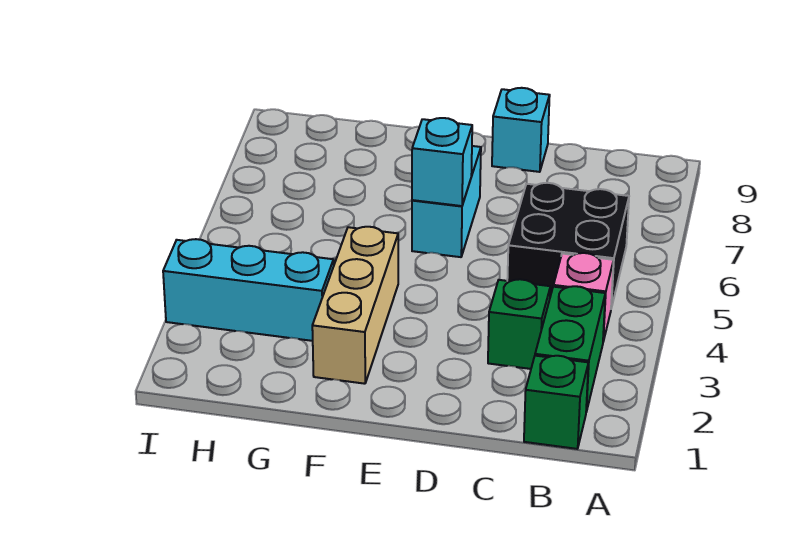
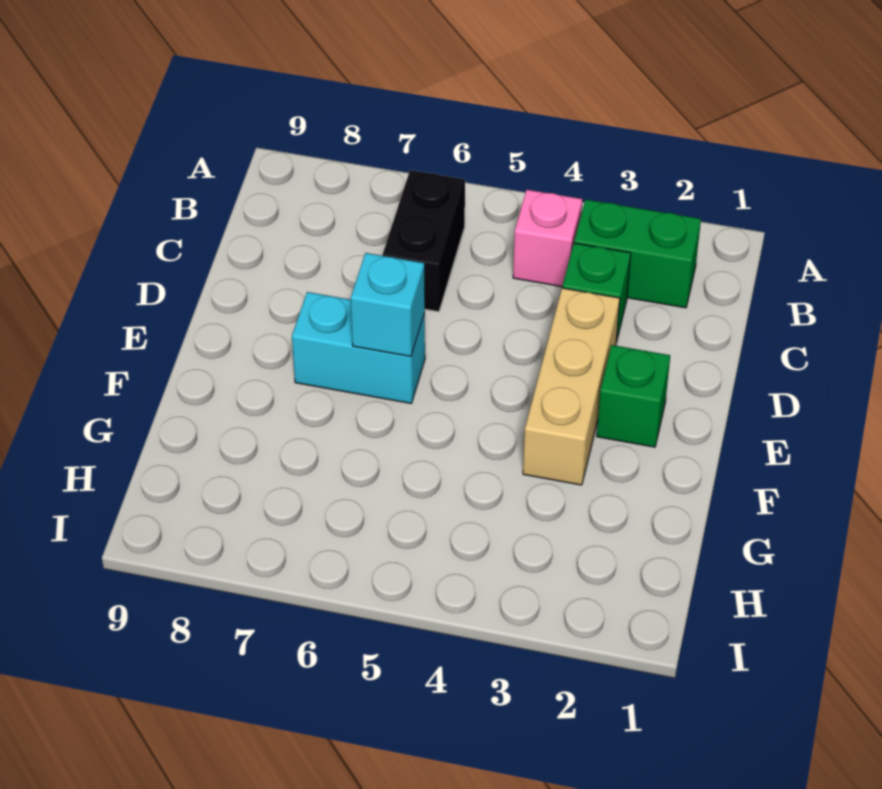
green brick B1 level 1 -> green brick E2 level 1
black brick B5:C6 level 1 -> black brick B6:C6 level 1
cyan brick D9 level 1 -> none
tan brick F2:F4 level 1 -> tan brick D3:F3 level 1
cyan brick G3:I3 level 1 -> none

